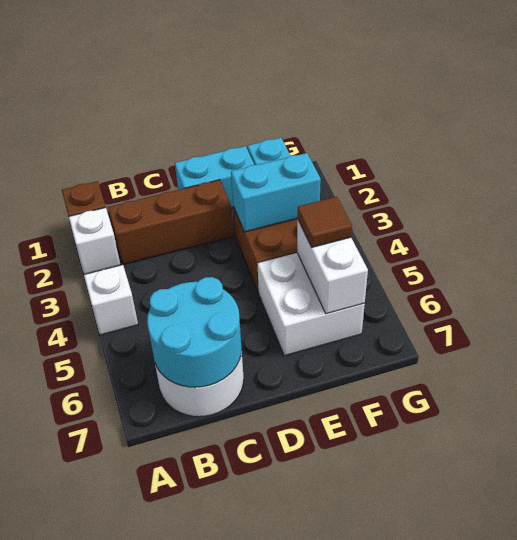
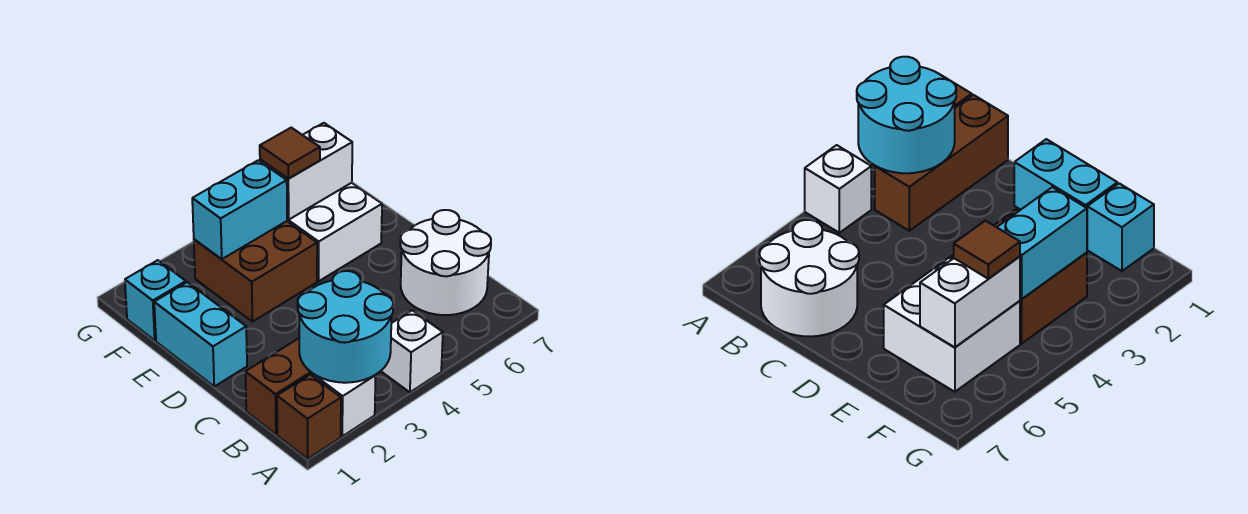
brown brick B2:D2 level 1 -> brown brick B1:B3 level 1
cyan round brick B6:C7 level 2 -> cyan round brick A2:B3 level 2
cyan brick E3:F3 level 2 -> cyan brick F3:F4 level 2

